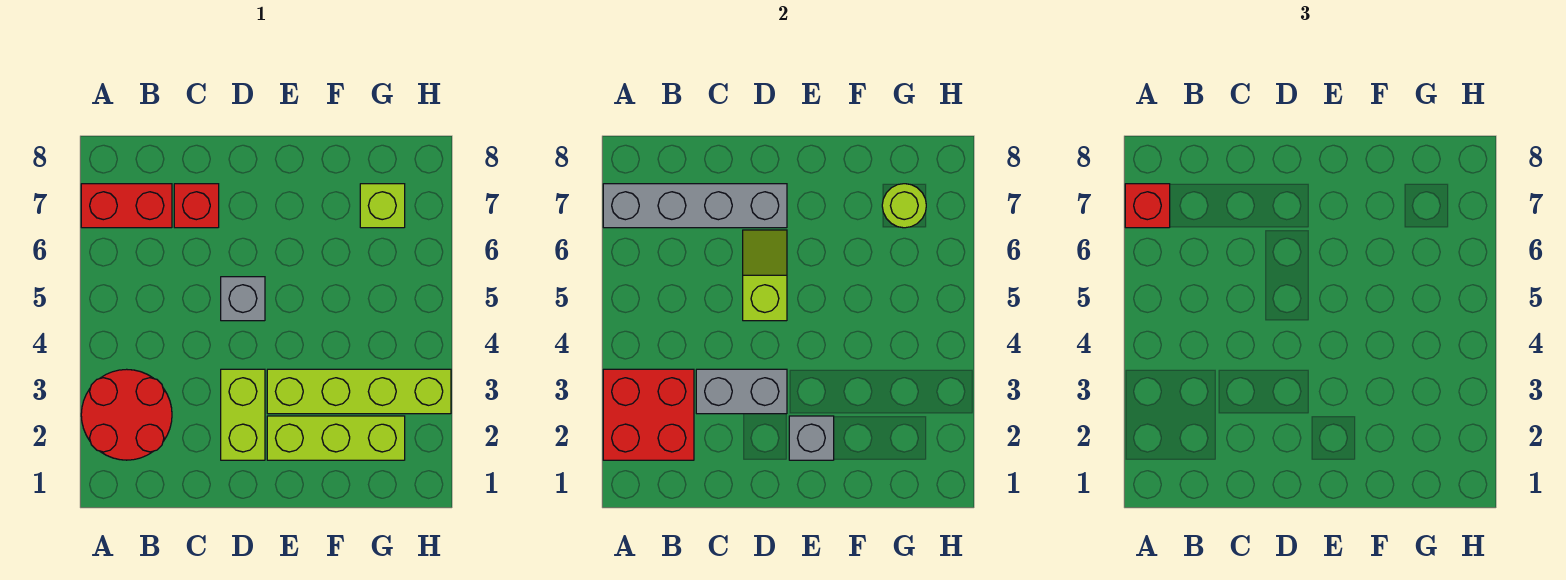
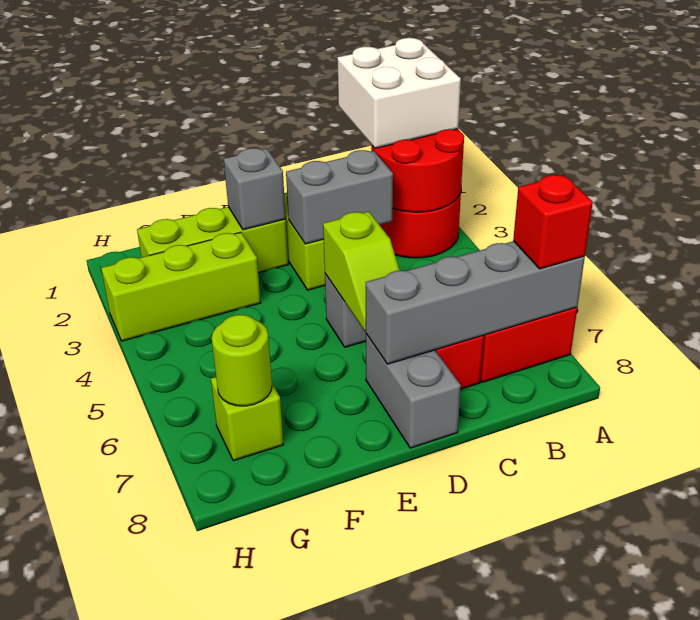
none -> white brick A1:B2 level 3
red brick A2:B3 level 2 -> red round brick A2:B3 level 2
none -> grey brick D7:D8 level 1
lime brick E3:H3 level 1 -> lime brick F3:H3 level 1

